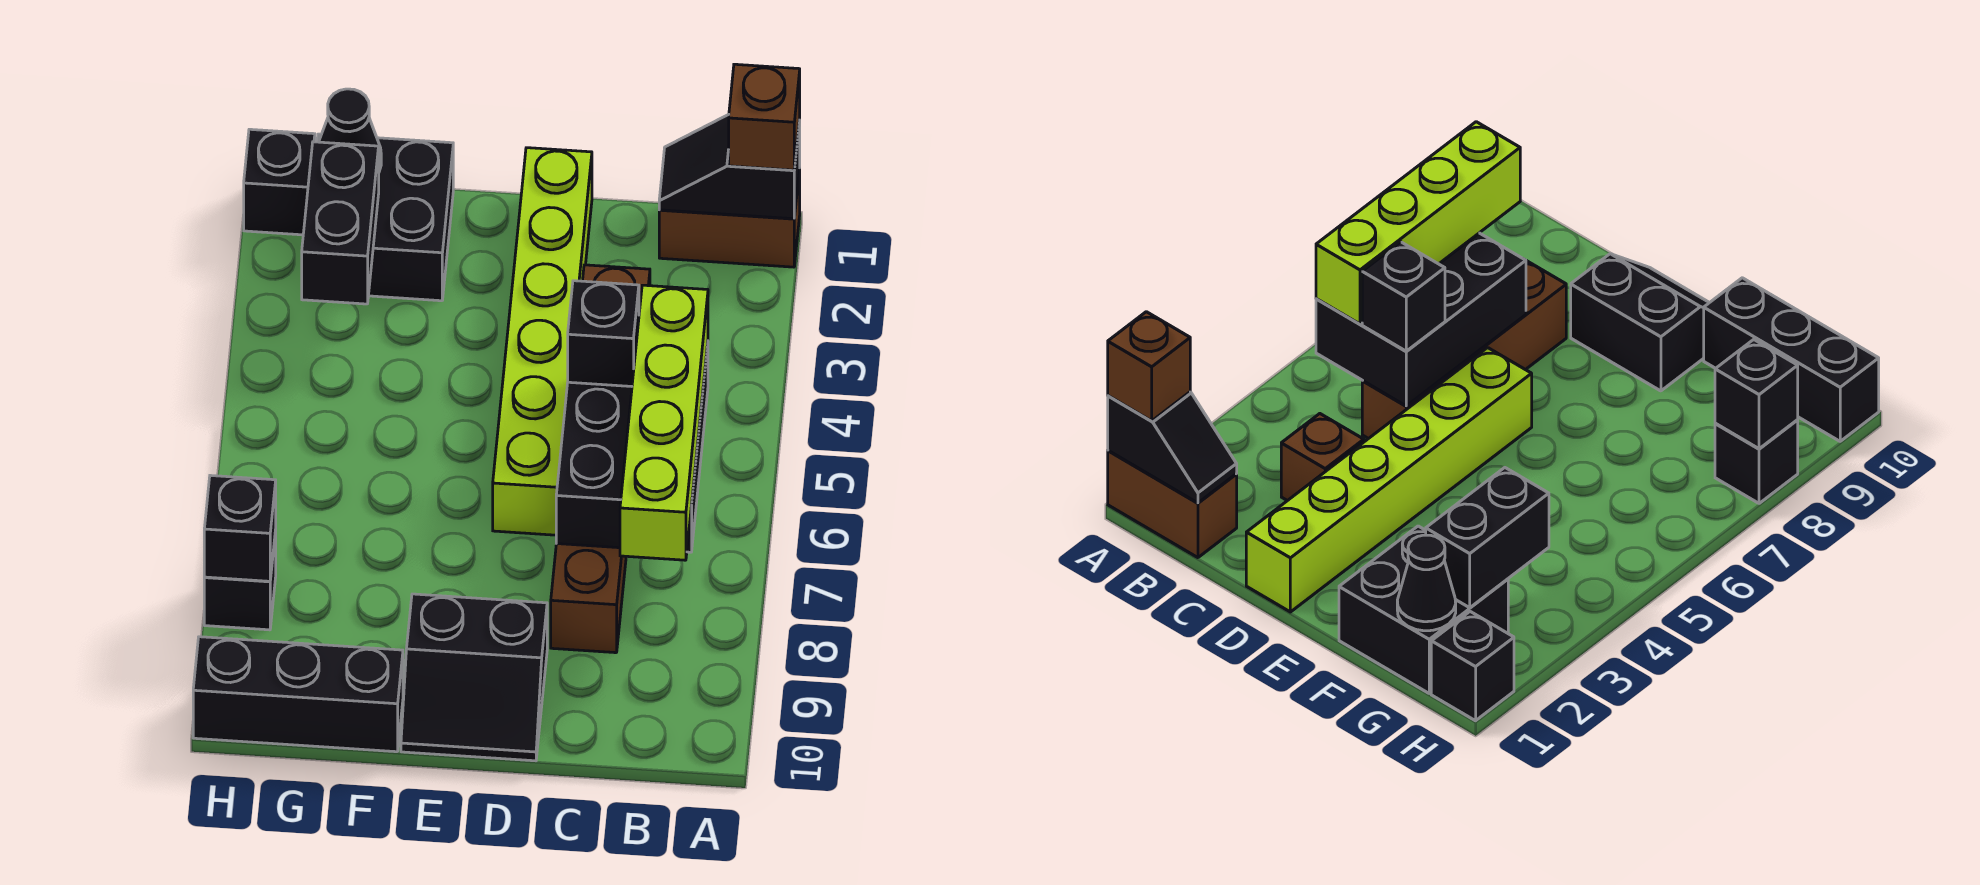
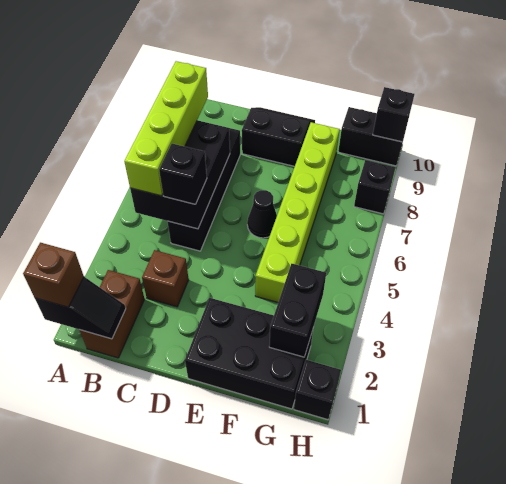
brown brick A1:B1 level 1 -> brown brick B1:B2 level 1
brown brick C5:C8 level 1 -> black brick C5:C8 level 1
lime brick D1:D6 level 1 -> lime brick F4:F9 level 1
black brick F1:G2 level 1 -> black brick E1:G2 level 1
black brick F10:H10 level 1 -> black brick G10:H10 level 1
black cone G1 level 2 -> black cone E6 level 1
black brick H8 level 2 -> black brick H10 level 2

